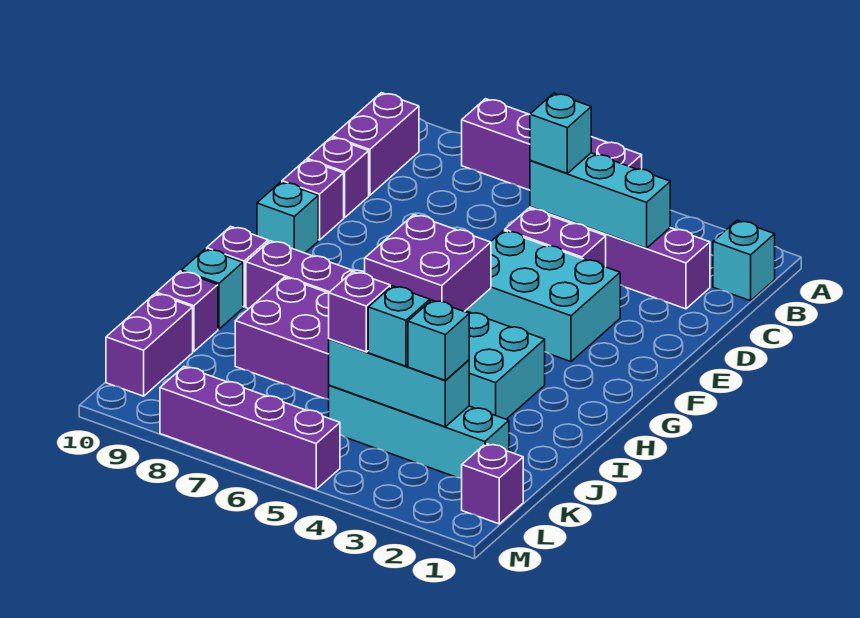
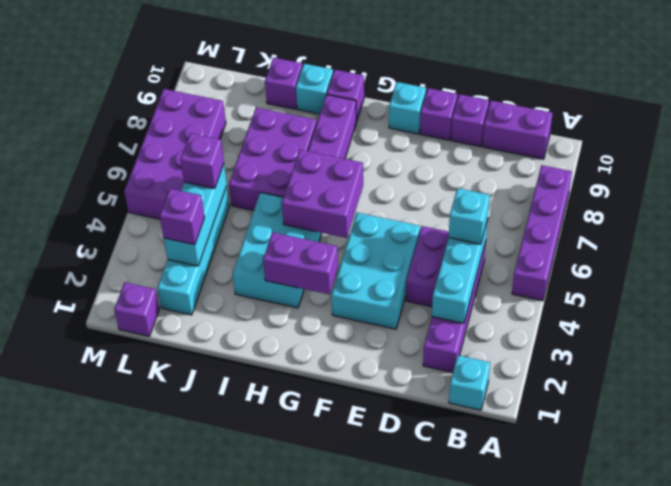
cyan brick K3 level 3 -> purple brick K3 level 3
cyan brick K4 level 3 -> none
purple brick K10:L10 level 1 -> purple brick G3:H3 level 2
purple brick M5:M8 level 1 -> purple brick L5:M8 level 1

